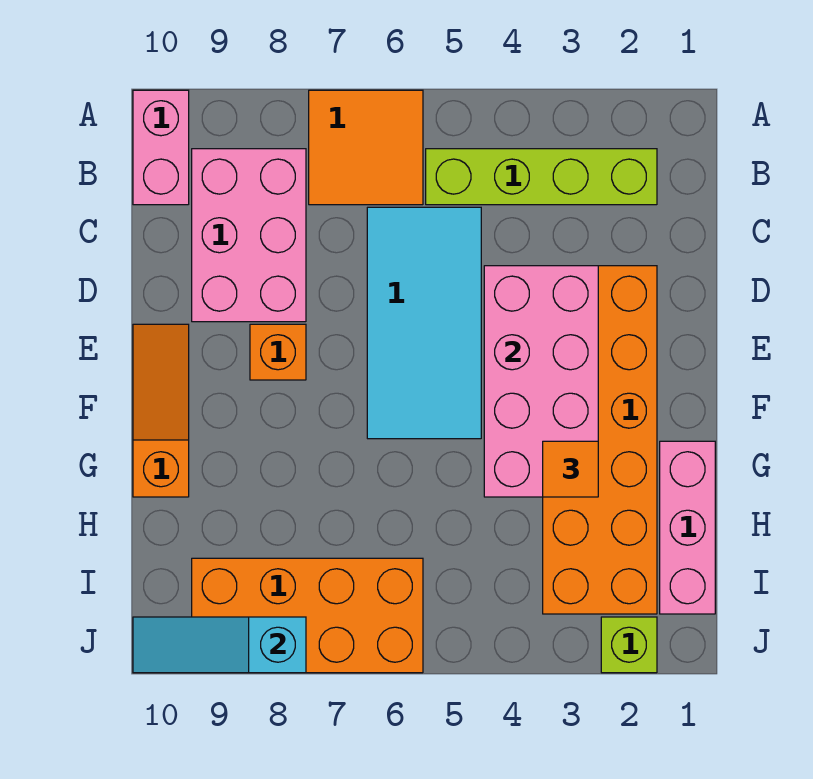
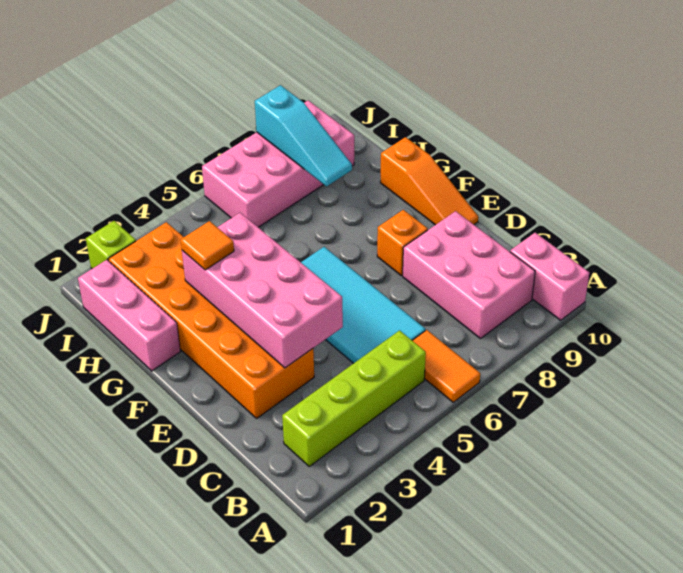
orange tile A6:B7 level 1 -> orange tile A6:B6 level 1
orange brick I6:J9 level 1 -> pink brick I6:J9 level 1
cyan slope J8:J10 level 2 top 8 -> cyan slope H8:J8 level 2 top J

